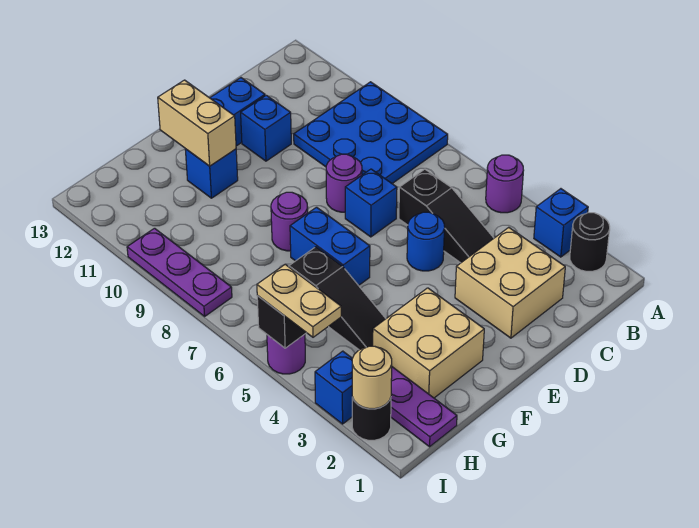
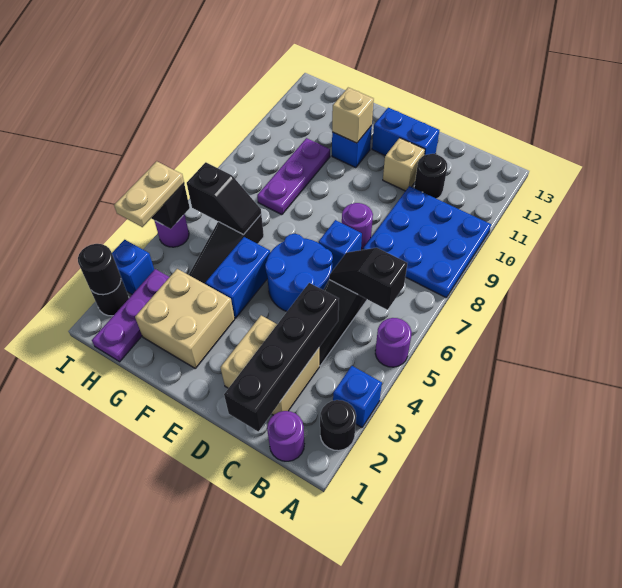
none -> black slope B6:C6 level 2 top B
none -> black brick C1:C4 level 2
none -> black round brick C11 level 1
blue round brick D5 level 1 -> blue round brick D5:E6 level 1
blue brick D11 level 1 -> tan brick D11 level 1
blue brick F6:F7 level 1 -> blue brick F4:F5 level 1
purple round brick F8 level 1 -> purple round brick B1 level 1
tan brick F11:F12 level 2 -> tan brick F11 level 2
none -> black slope G6:H6 level 2 top H
tan round brick I2 level 2 -> black round brick I2 level 2
purple plate I8:I10 level 1 -> purple plate G8:G10 level 1

